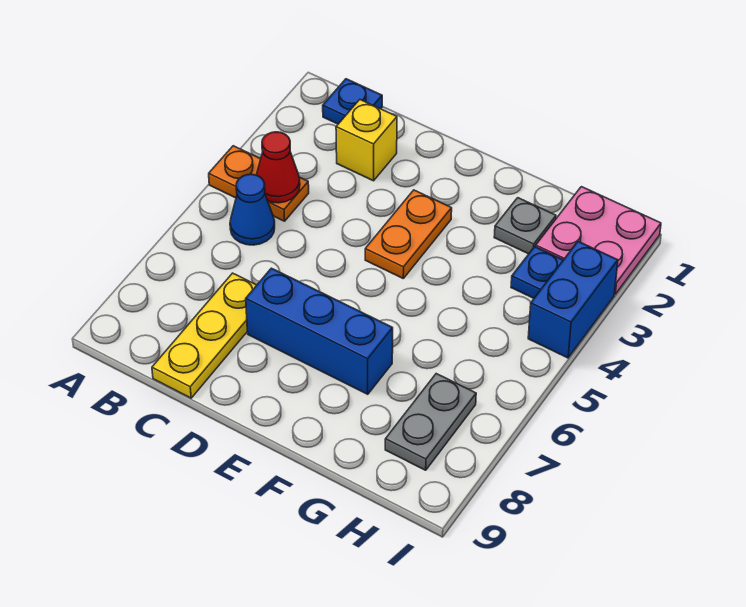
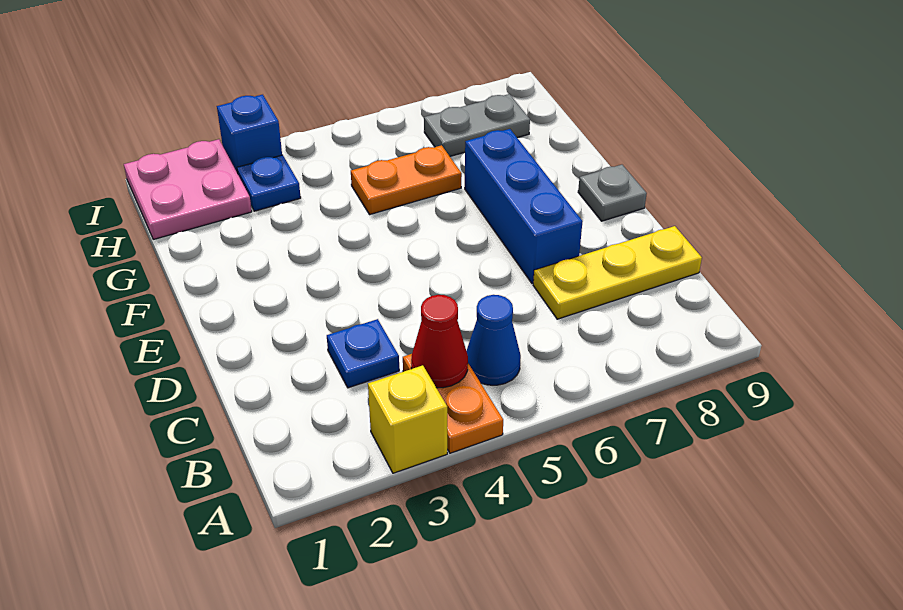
blue plate B1 level 1 -> blue plate C3 level 1
yellow brick C2 level 1 -> yellow brick A3 level 1
orange plate E3:E4 level 1 -> orange plate G5:G6 level 1
grey plate G2 level 1 -> grey plate E9 level 1
blue brick I3:I4 level 1 -> blue brick I3 level 1

